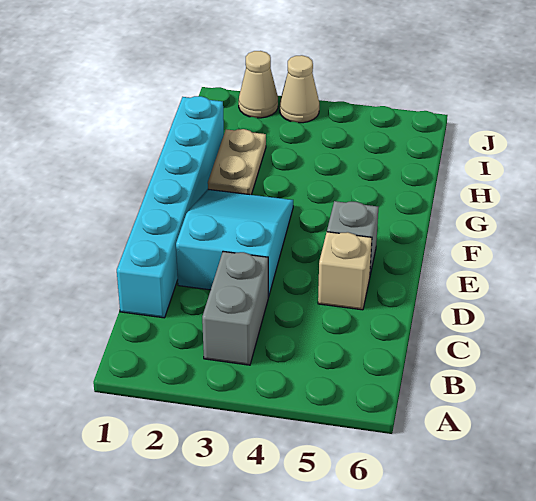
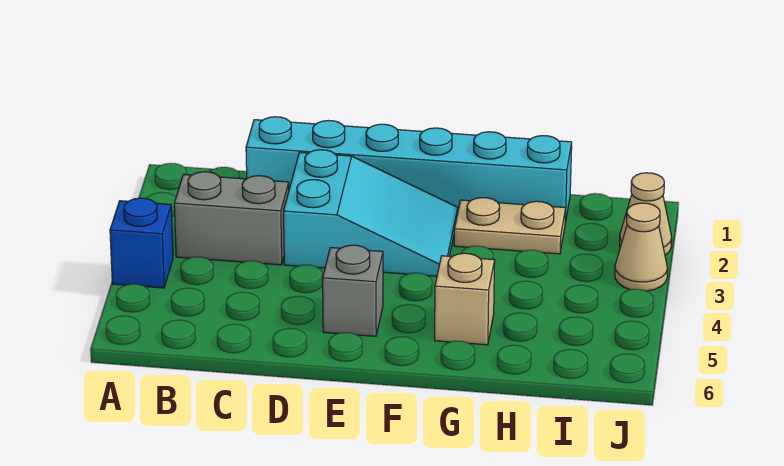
none -> blue brick A4 level 1
tan brick D5 level 1 -> tan brick G5 level 1

